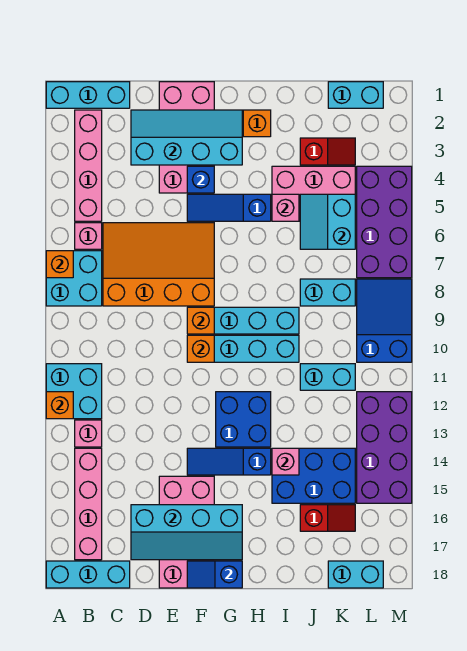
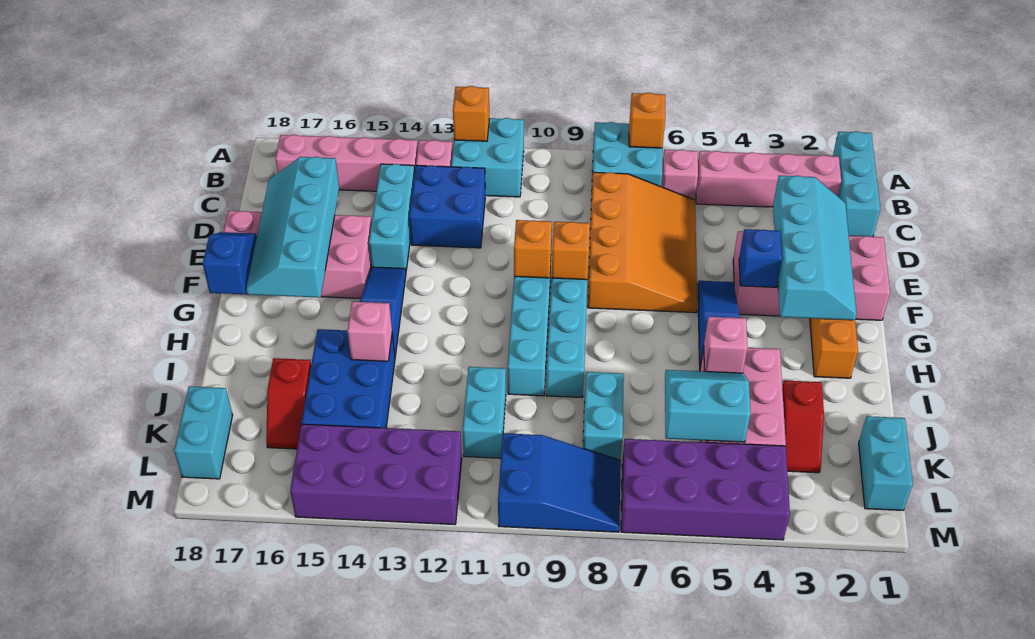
cyan brick A18:C18 level 1 -> cyan brick C14:E14 level 1
blue brick G12:H13 level 1 -> blue brick C12:D13 level 1

